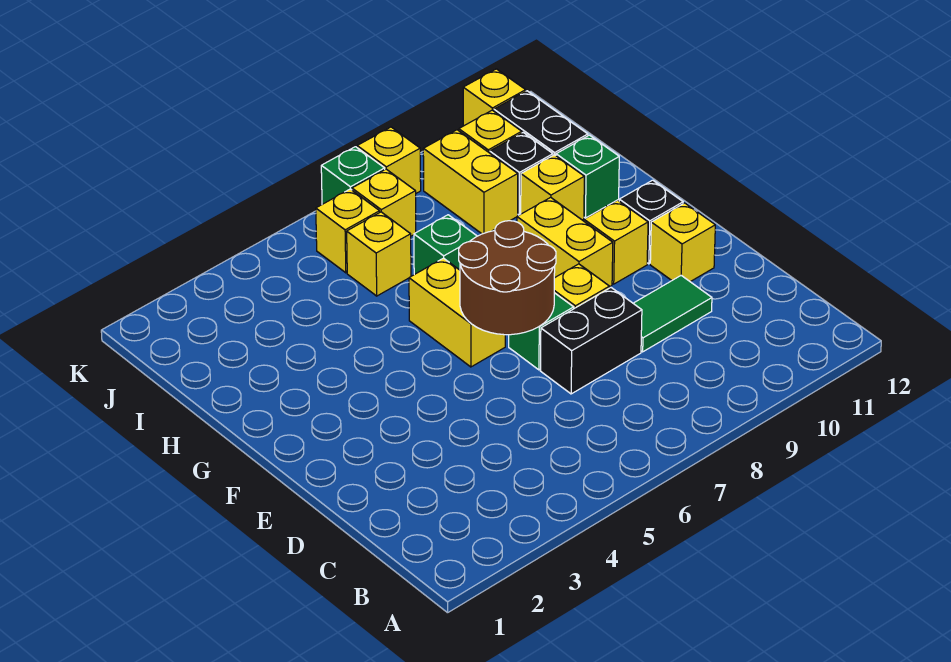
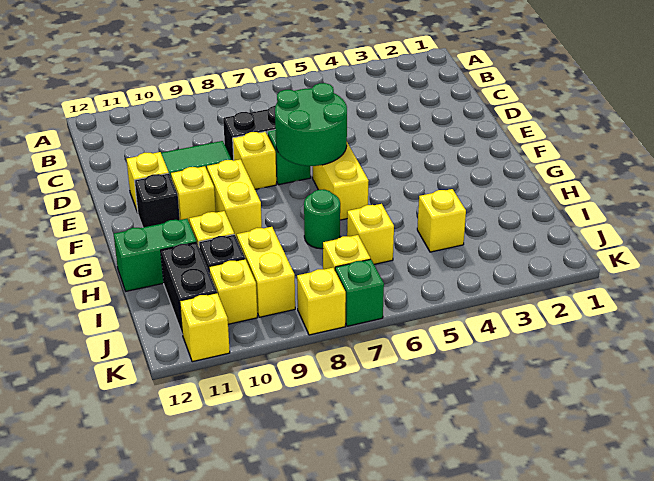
brown round brick E6:F7 level 2 -> green round brick E6:F7 level 2
green brick H7 level 1 -> green round brick H7 level 1
green brick H11 level 1 -> green brick H11:H12 level 1
yellow brick J6 level 1 -> yellow brick I4 level 1

